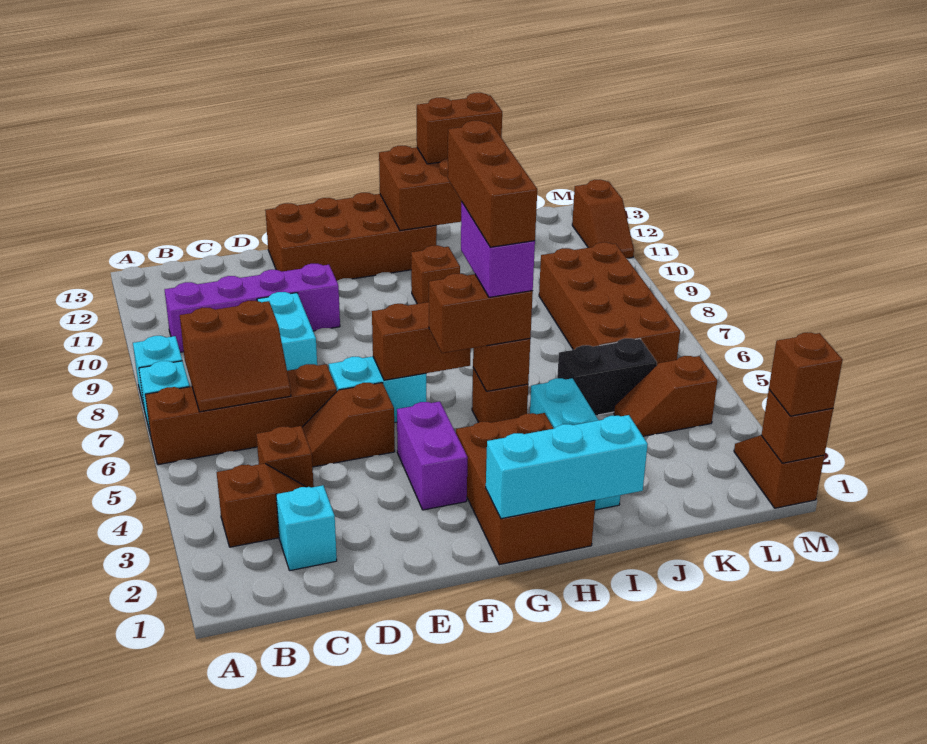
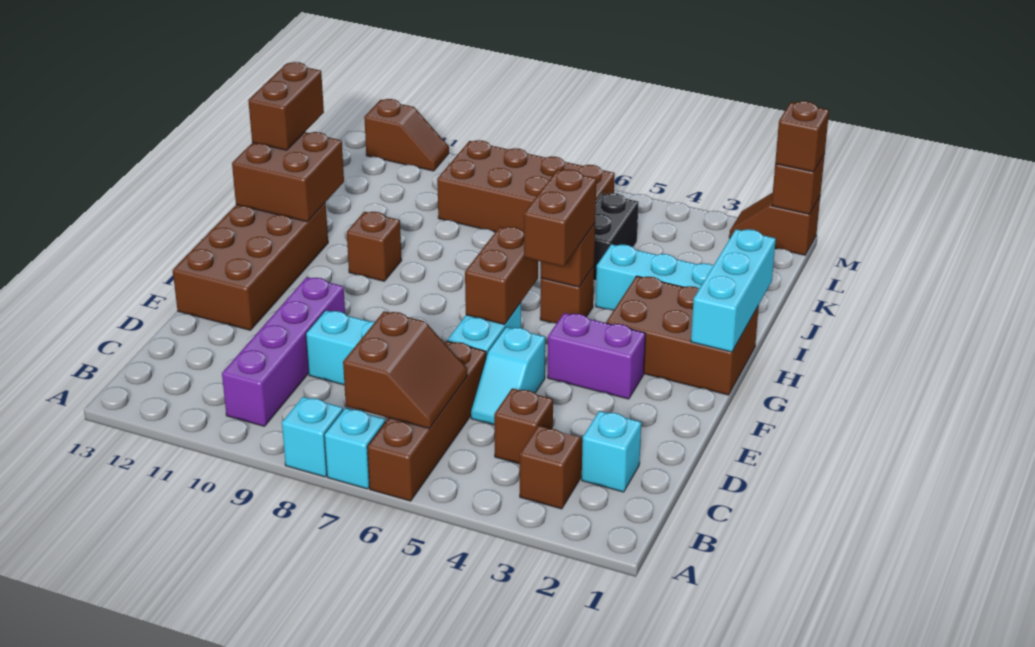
brown slope D5:E5 level 1 top E -> cyan slope D5:E5 level 1 top E
purple brick H5:H6 level 4 -> none
brown brick H5:H7 level 5 -> none
brown slope K4:L4 level 1 top L -> none

